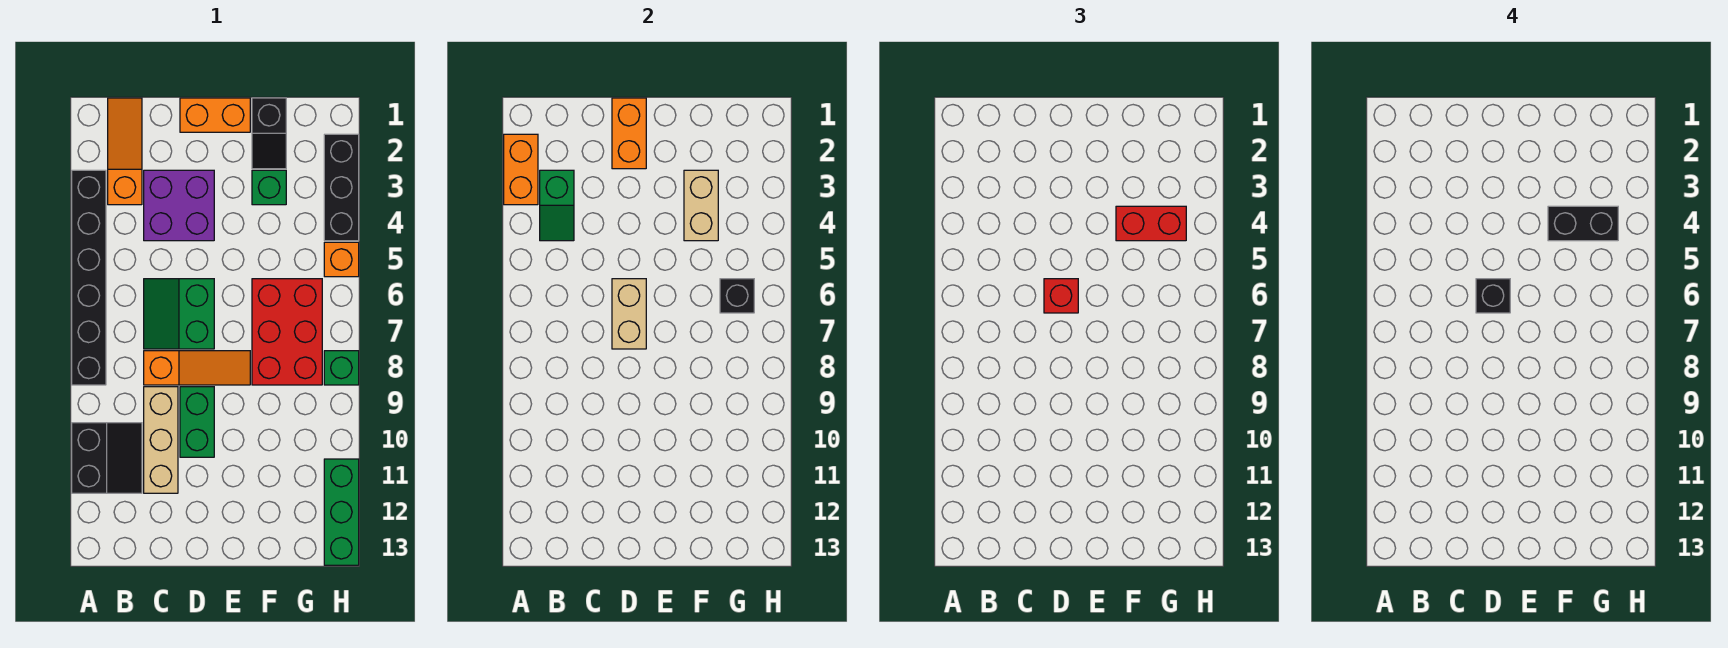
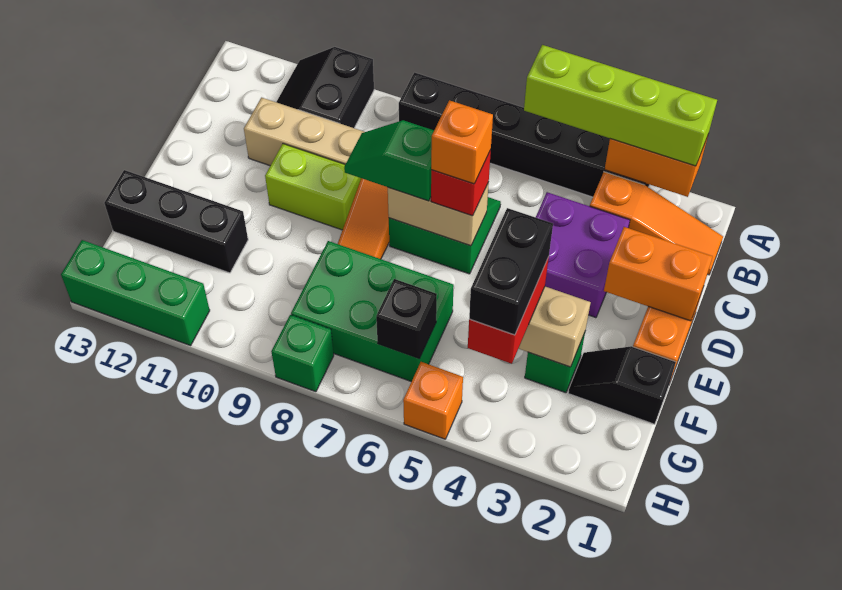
none -> lime brick A2:A5 level 3
black slope A10:B11 level 1 top A -> black slope A10:B11 level 1 top 10
green slope B3:B4 level 2 top 3 -> green slope D7:D8 level 3 top 7
black brick D6 level 4 -> orange brick D6 level 4
green brick D9:D10 level 1 -> lime brick D9:D10 level 1
red brick F6:G8 level 1 -> green brick F6:G8 level 1
black brick H2:H4 level 1 -> black brick F11:F13 level 1

